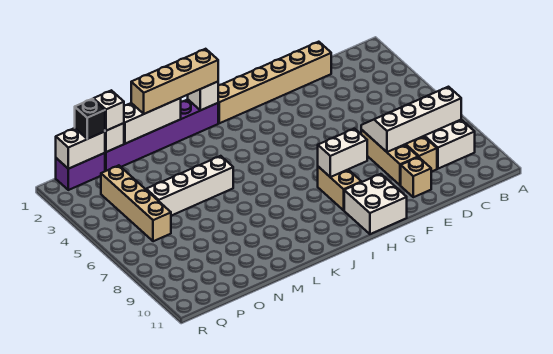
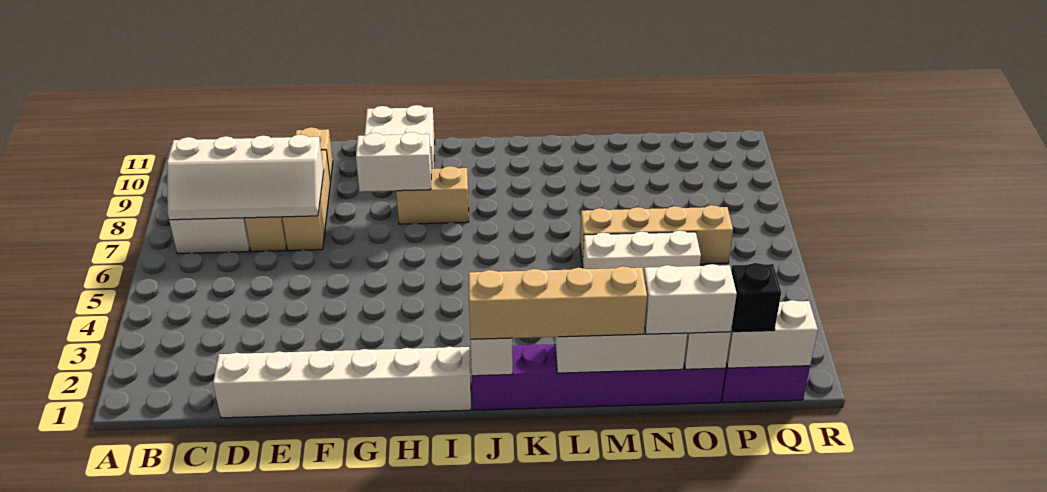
tan brick D1:I1 level 1 -> white brick D1:I1 level 1
tan brick H8:H9 level 1 -> tan brick H8:I8 level 1
white brick L5:O5 level 1 -> white brick M5:O5 level 1
white brick O1 level 3 -> white brick N1:O1 level 3
tan brick P3:P6 level 1 -> tan brick M6:P6 level 1

